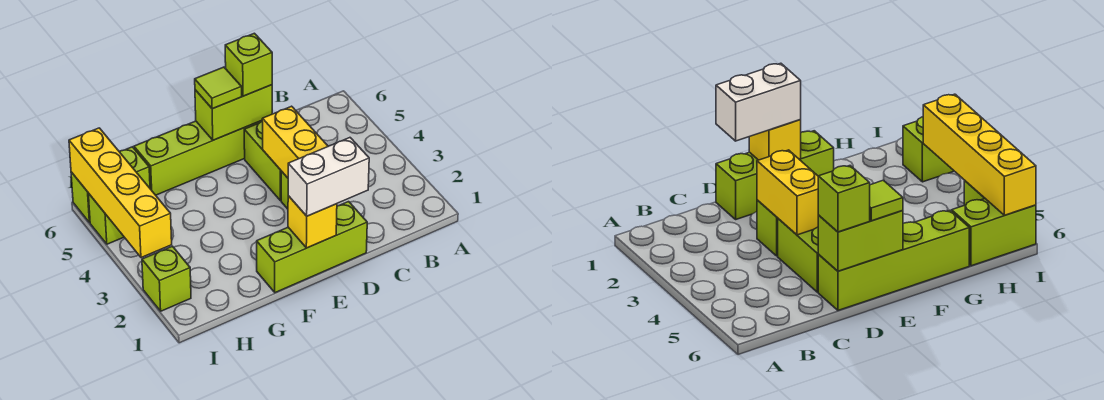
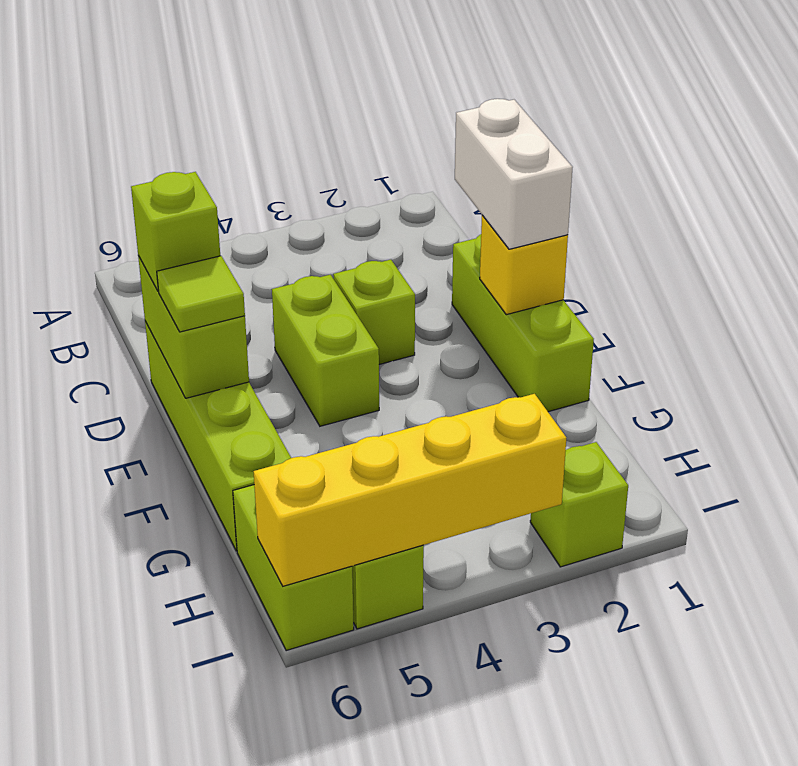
yellow brick D3:D4 level 2 -> none
lime brick D4:D5 level 1 -> lime brick D4:E4 level 1

